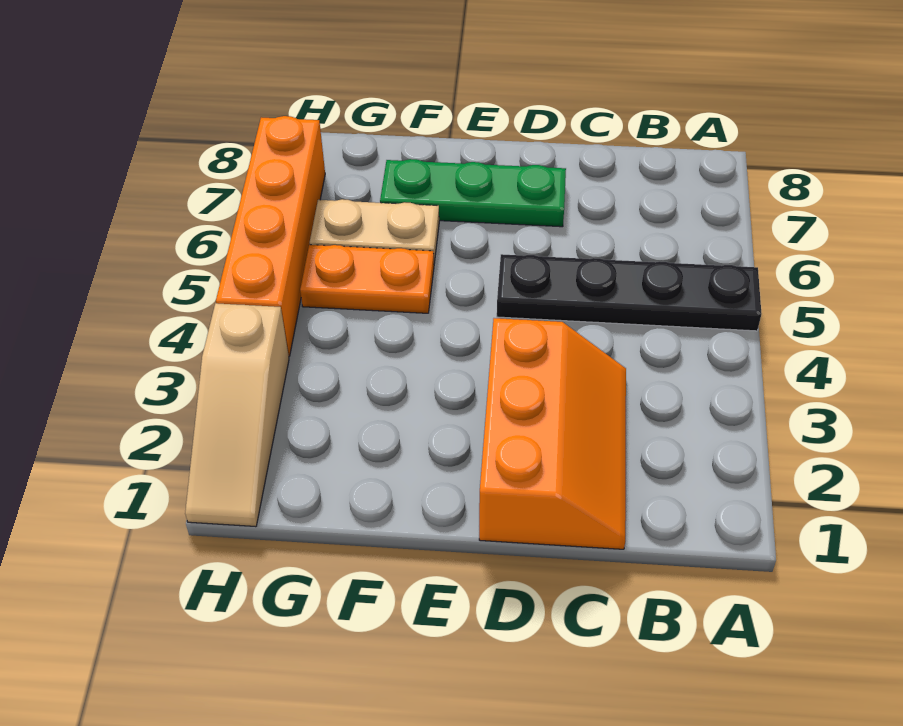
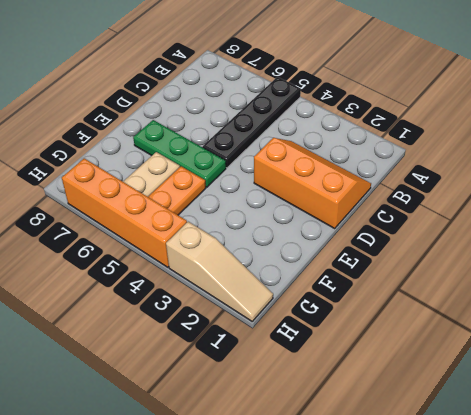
green plate D7:F7 level 1 -> green plate E5:E7 level 1

